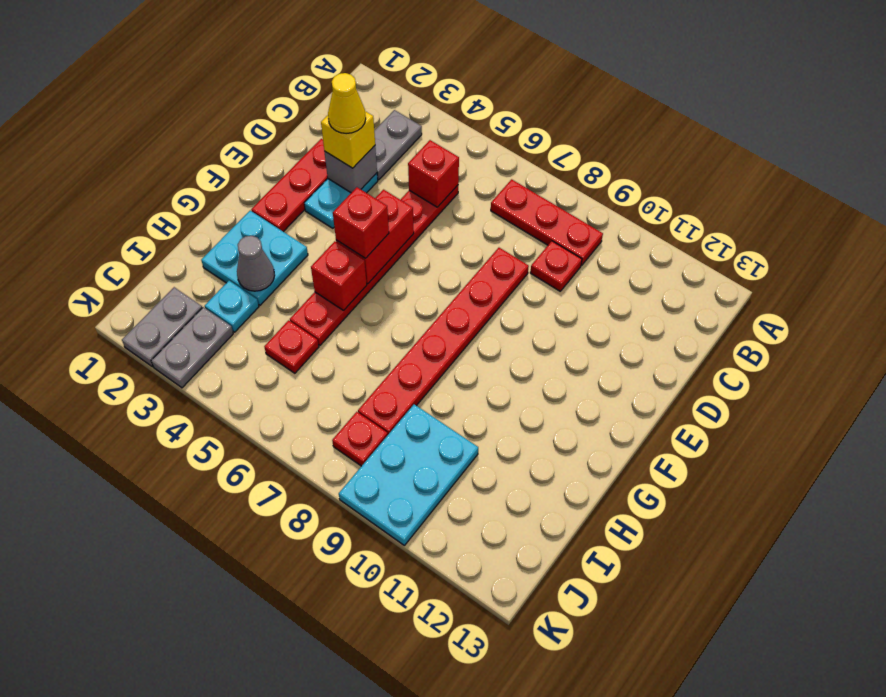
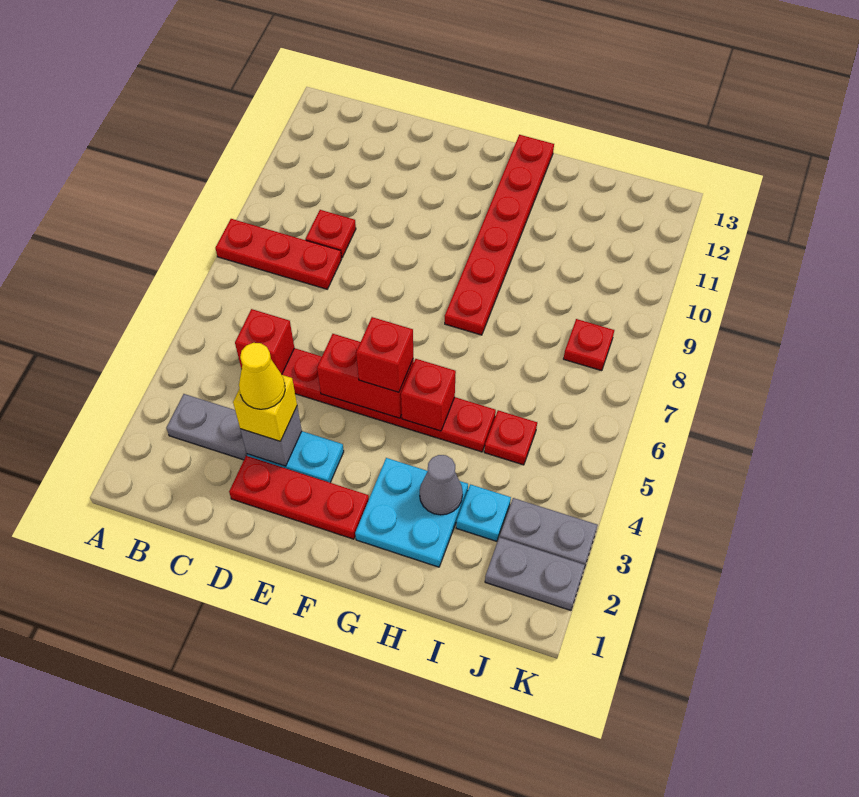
red plate B7:B9 level 1 -> red plate A8:C8 level 1
red plate D8:I8 level 1 -> red plate G8:G13 level 1
cyan plate I9:K10 level 1 -> none

